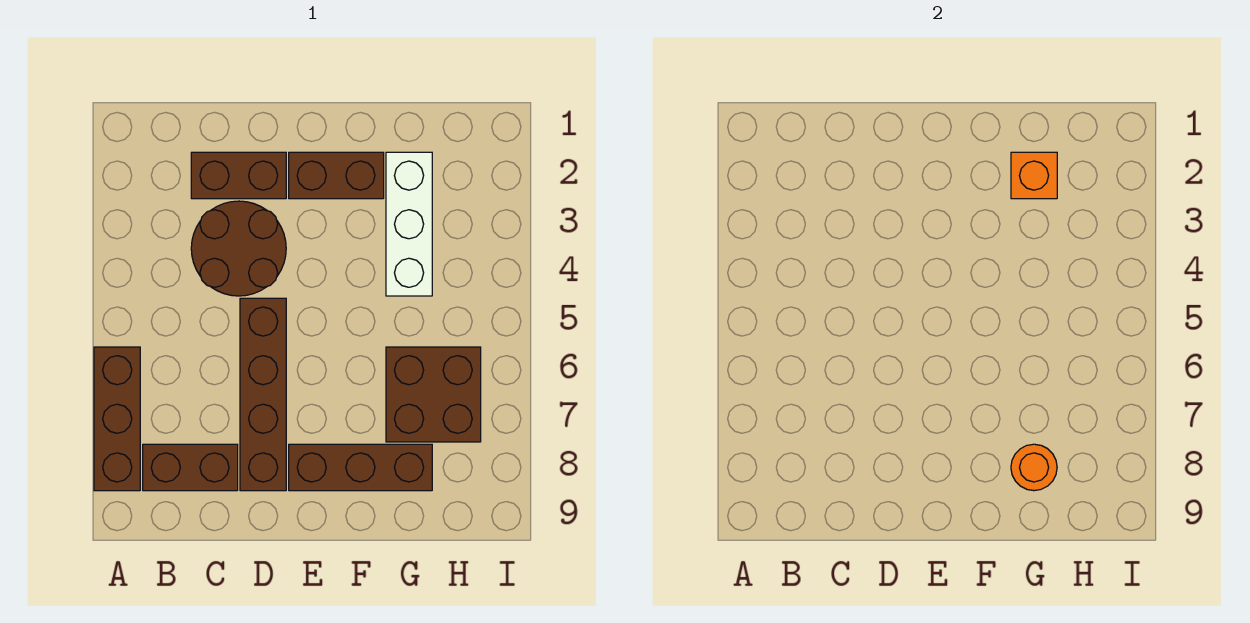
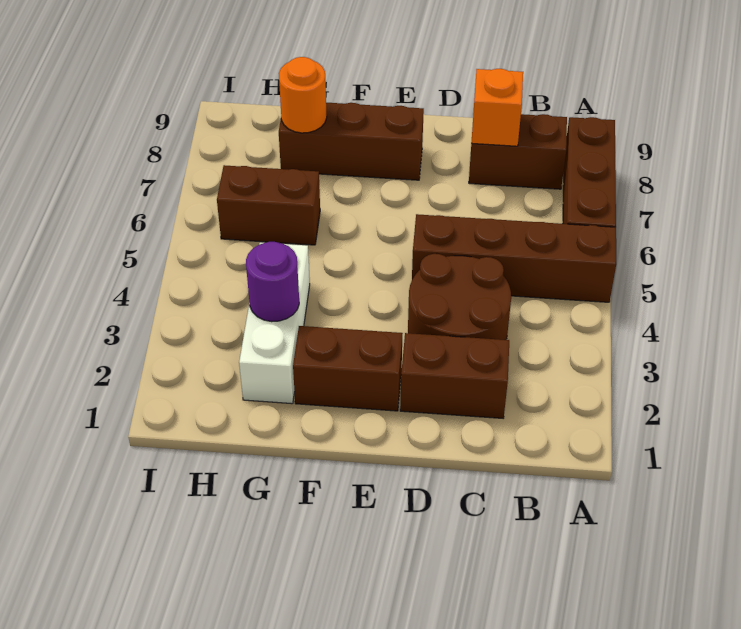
brown brick D5:D8 level 1 -> brown brick A5:D5 level 1
orange brick G2 level 2 -> orange brick C8 level 2
none -> purple round brick G3 level 2
brown brick G6:H7 level 1 -> brown brick G6:H6 level 1

